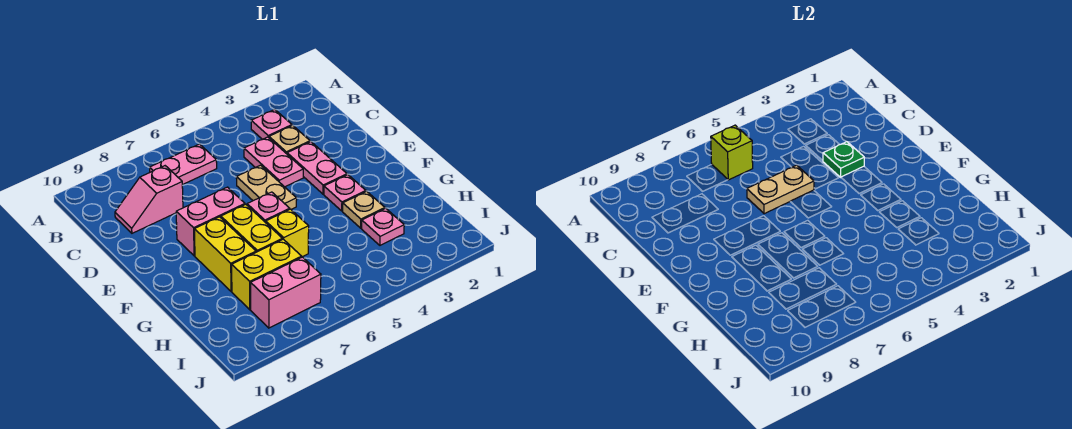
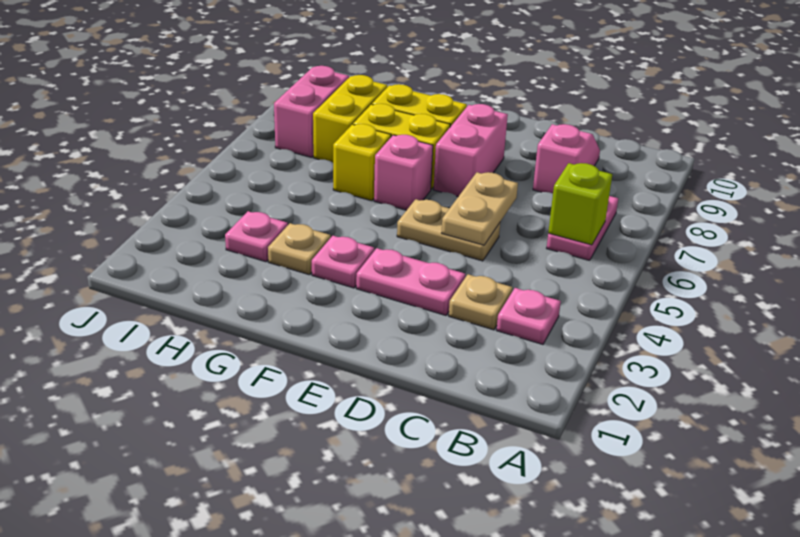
pink plate C4:D4 level 1 -> none
green plate D3 level 2 -> none

